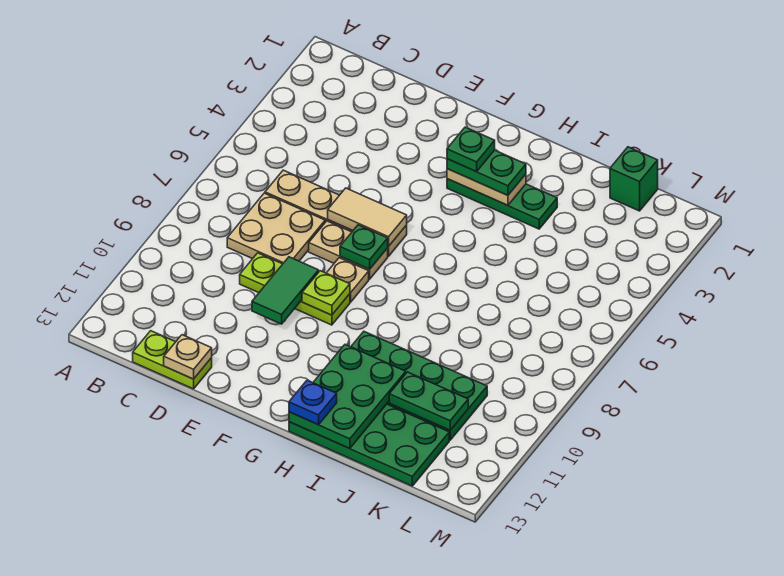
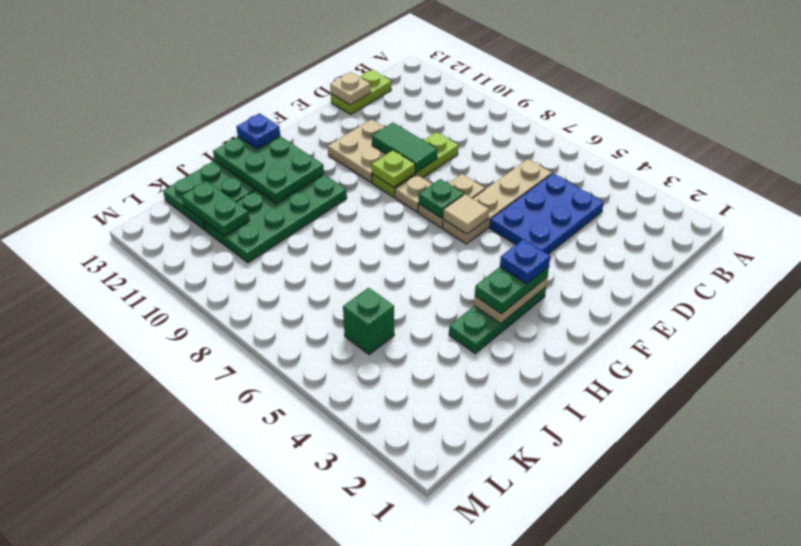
none -> blue plate C4:E5 level 1
tan plate C7:D8 level 1 -> tan plate E10:F11 level 1
tan tile E6:F6 level 2 -> tan tile F6 level 2
green plate G3 level 4 -> blue plate G3 level 4
green plate J11:K11 level 2 -> green plate K11:K12 level 2
green brick K1 level 1 -> green brick K5 level 1

